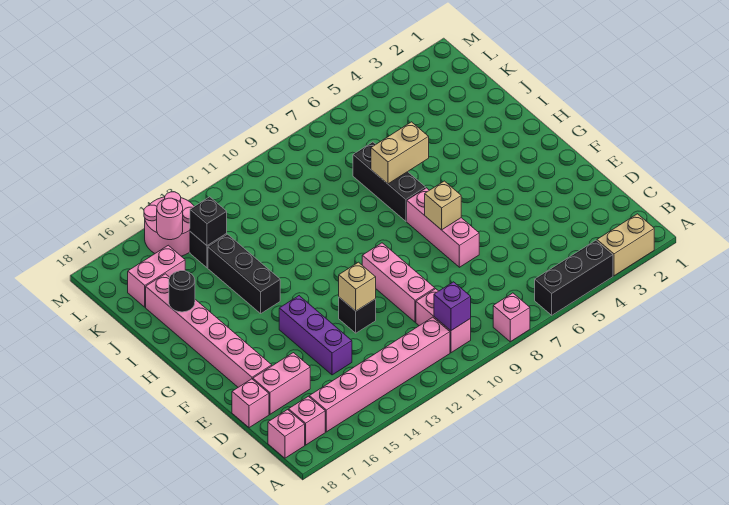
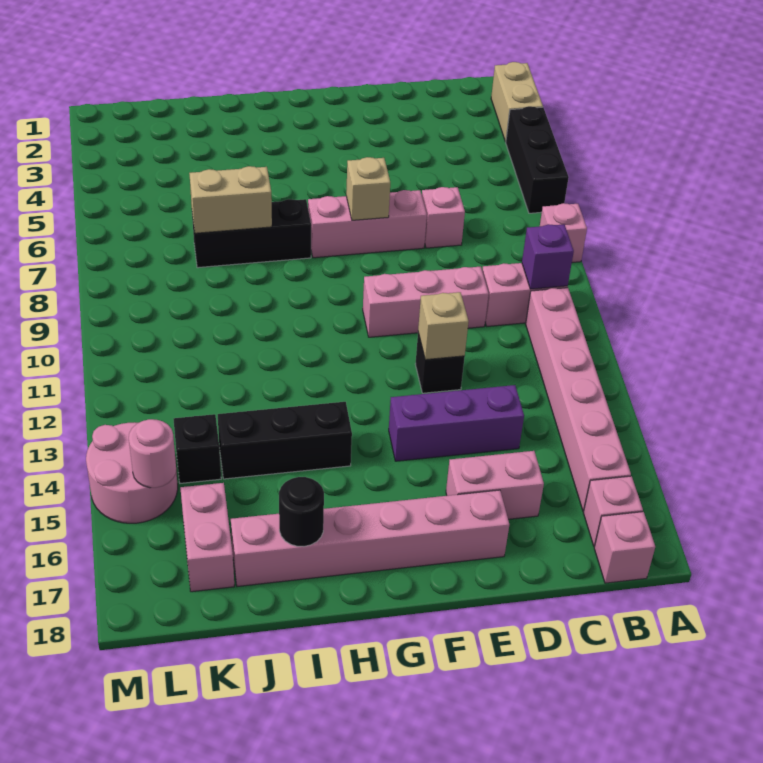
pink brick D16:D17 level 1 -> pink brick D16:E16 level 1
pink brick D18 level 1 -> pink brick D7 level 1
tan brick I6:I7 level 2 -> tan brick I7:J7 level 2
black brick K14 level 2 -> none

